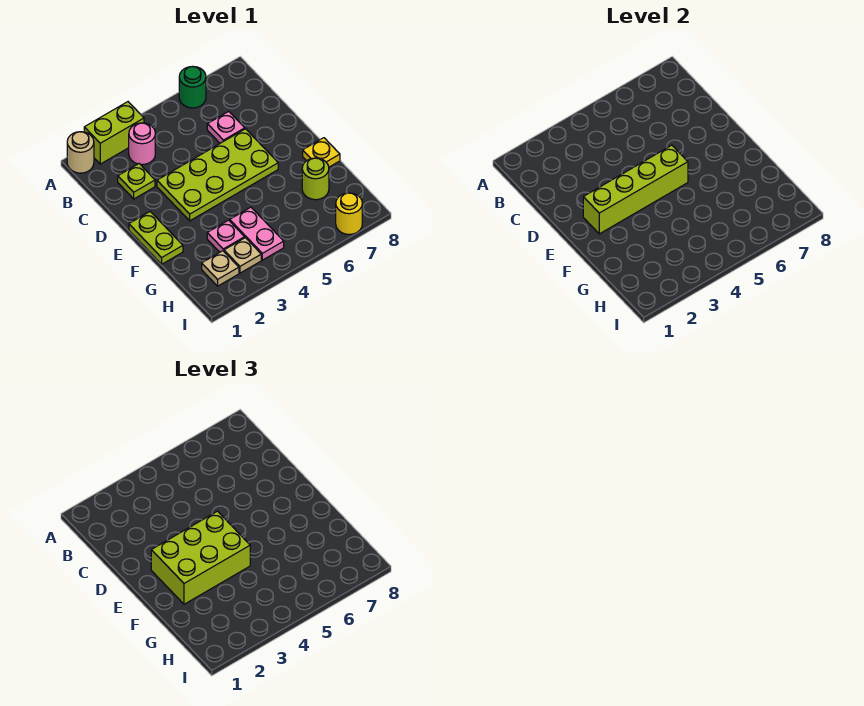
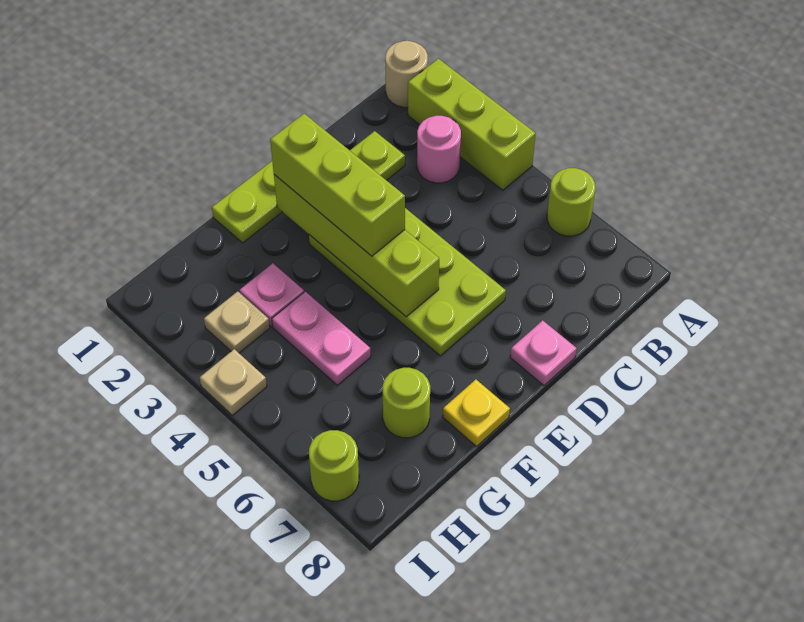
lime brick A2:A3 level 1 -> lime brick A2:A4 level 1
green round brick A6 level 1 -> lime round brick A6 level 1
pink plate C6 level 1 -> pink plate D8 level 1
lime brick E2:F4 level 3 -> lime brick E2:E4 level 3
pink plate G4:H4 level 1 -> pink plate G4:G5 level 1
tan plate H2 level 1 -> tan plate I4 level 1
yellow round brick I7 level 1 -> lime round brick I7 level 1

